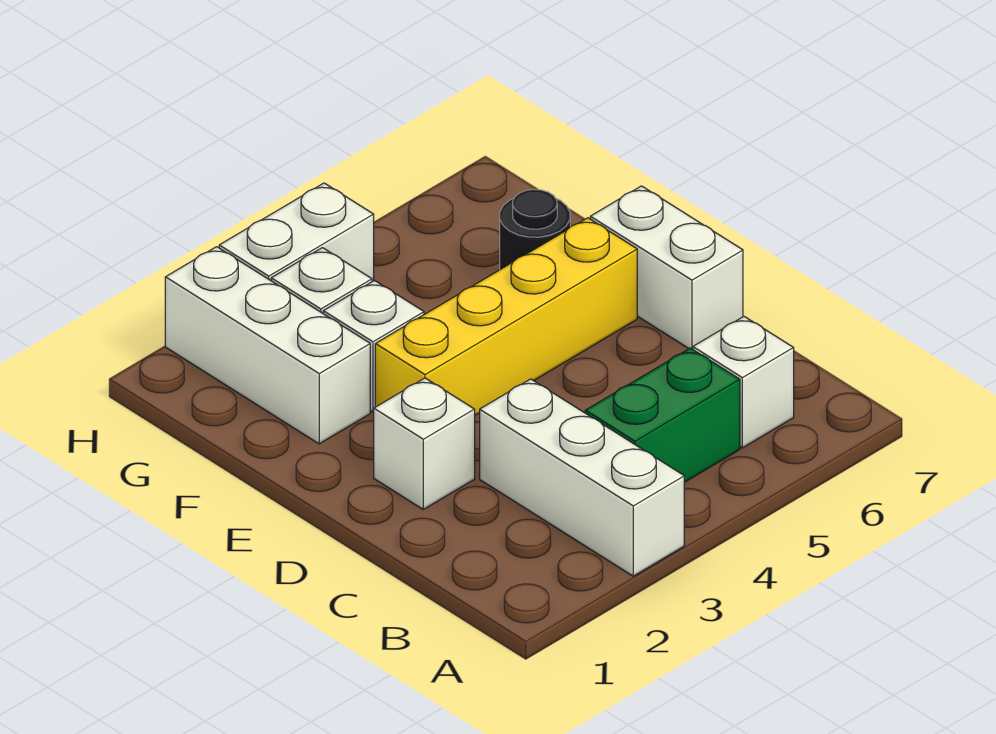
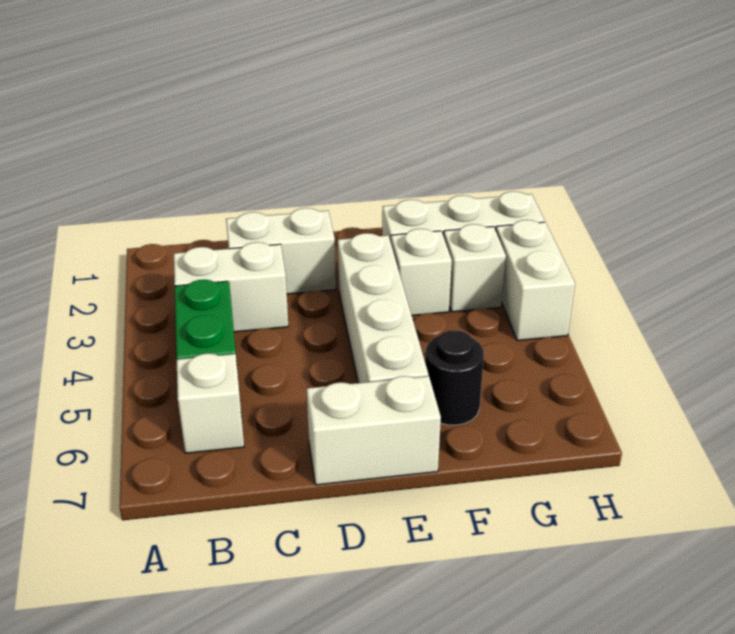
white brick A3:C3 level 1 -> white brick B3:C3 level 1
white brick D2 level 1 -> white brick C2:D2 level 1
yellow brick E3:E6 level 1 -> white brick E3:E6 level 1

